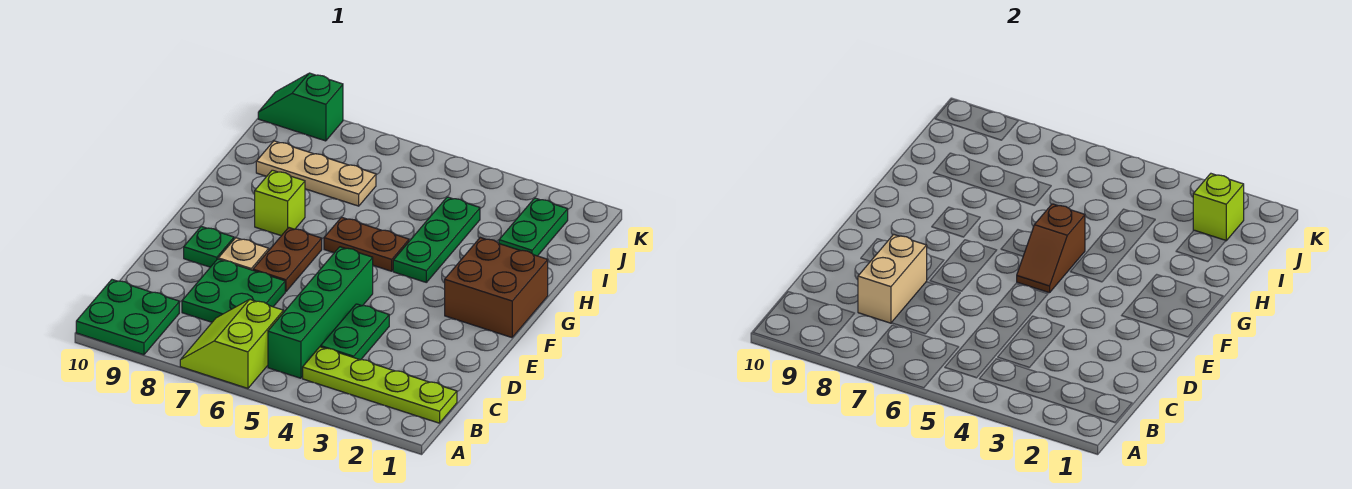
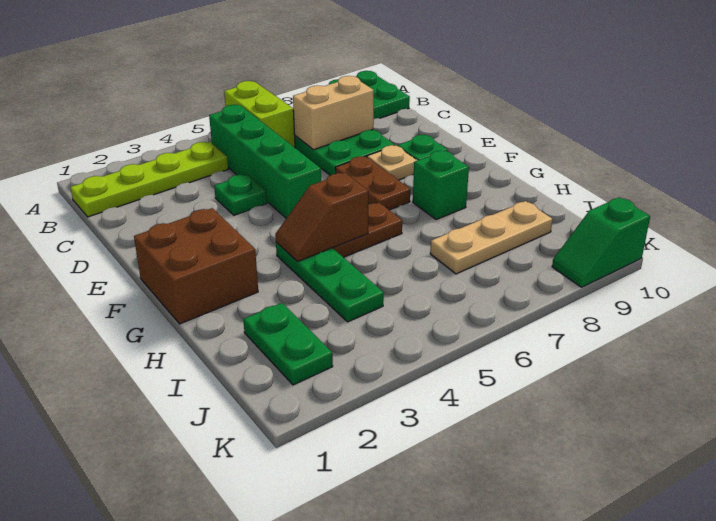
green plate C4:D4 level 1 -> green plate D4 level 1
tan brick C8:D8 level 2 -> tan brick C7:C8 level 2
brown slope F5:G5 level 2 top G -> brown slope G4:G5 level 2 top 5
lime brick G8 level 1 -> green brick G8 level 1
lime brick J2 level 2 -> none
green slope K9:K10 level 1 top 9 -> green slope K9:K10 level 1 top 10

